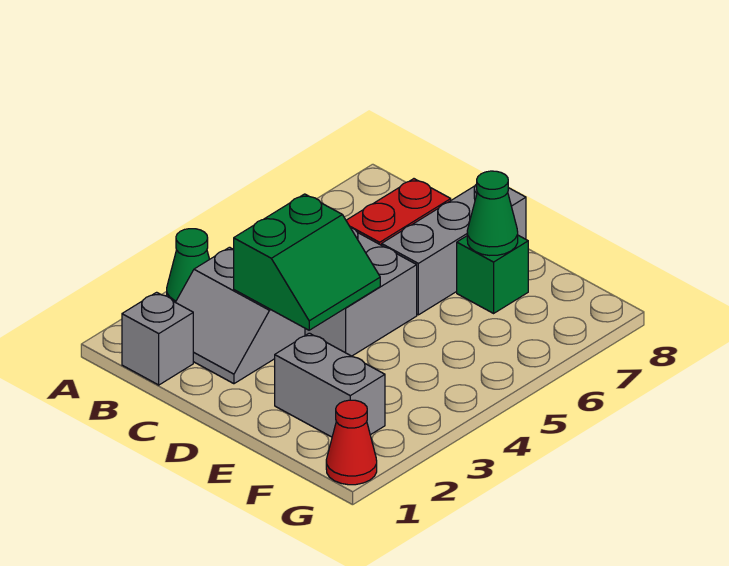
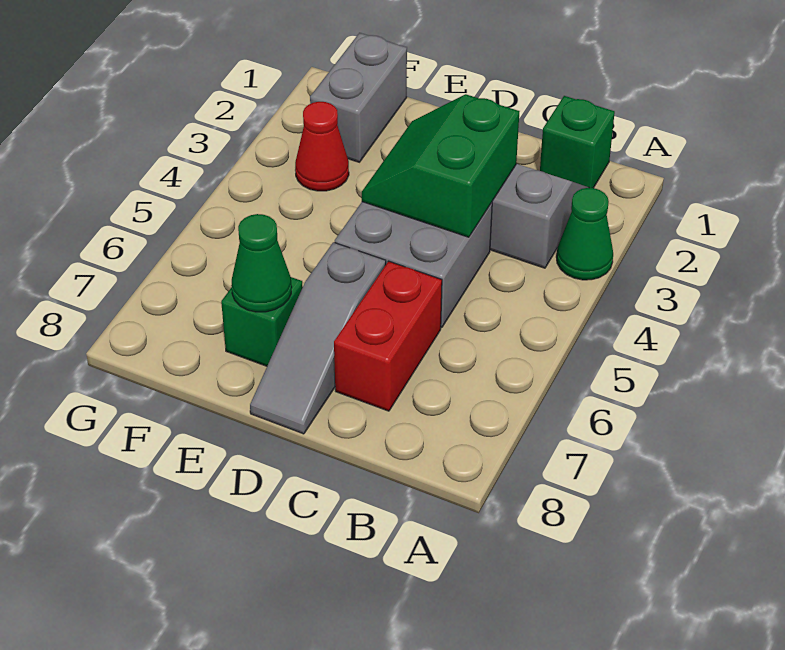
grey brick B1 level 1 -> green brick B1 level 1
grey brick D6:D8 level 1 -> grey slope D6:D8 level 1 top 6
grey brick E2:F2 level 1 -> grey brick F1:F2 level 1
red cone G1 level 1 -> red cone F3 level 1

